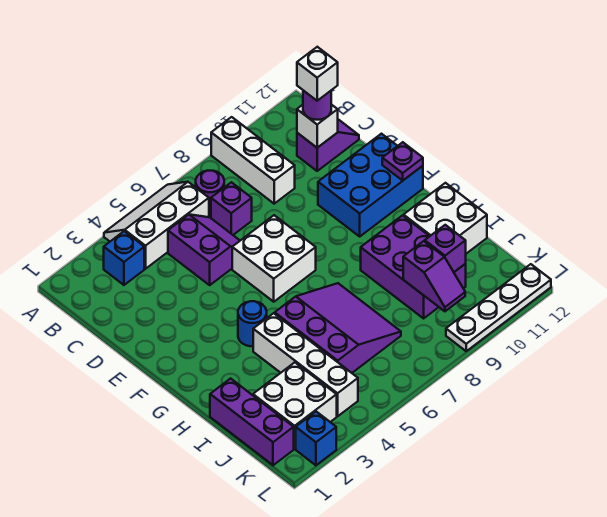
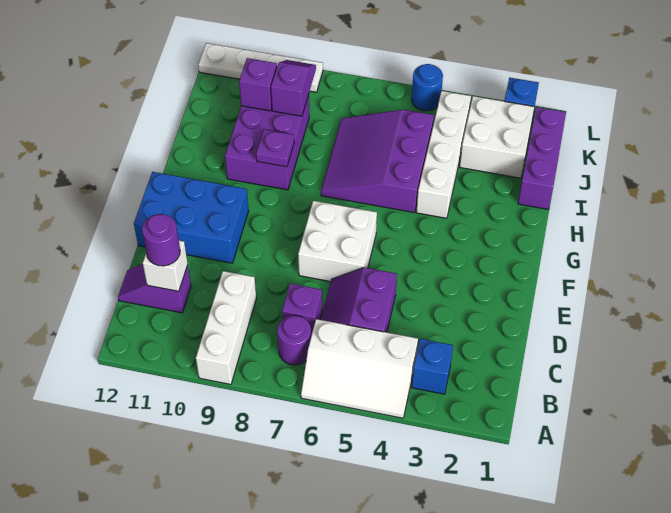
white brick C11 level 4 -> none
purple plate F12 level 2 -> purple plate H9 level 2
blue round brick G4 level 1 -> blue round brick L5 level 1
white brick H11:I12 level 1 -> none

